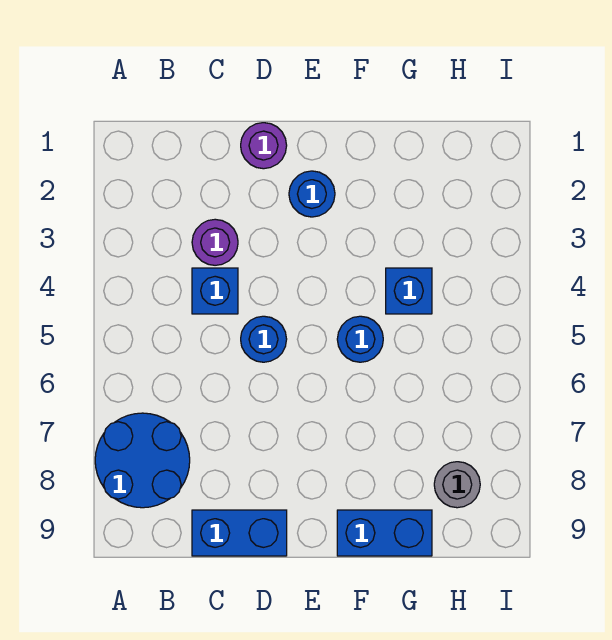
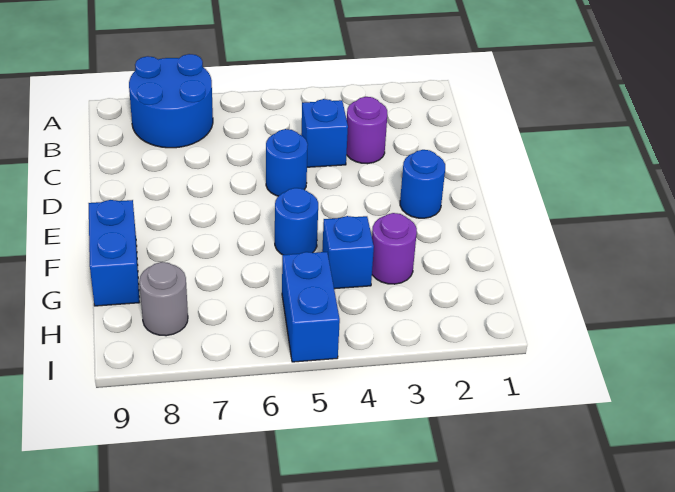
blue brick C9:D9 level 1 -> blue brick H5:I5 level 1
purple round brick D1 level 1 -> purple round brick G3 level 1

